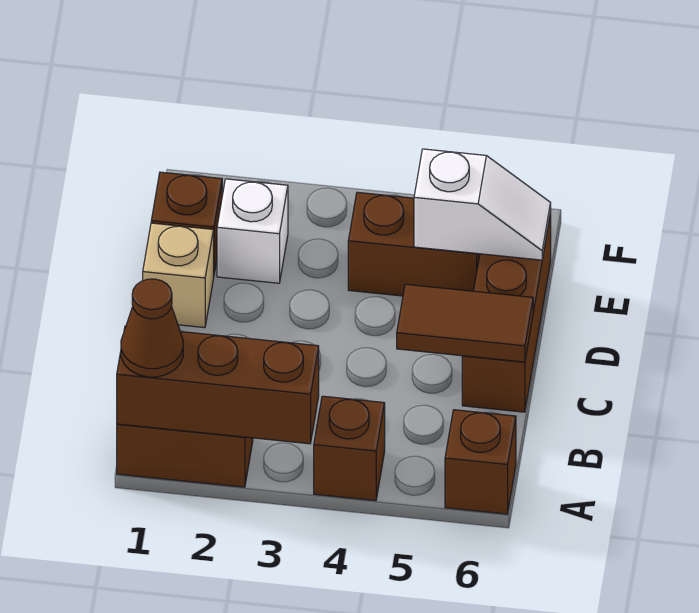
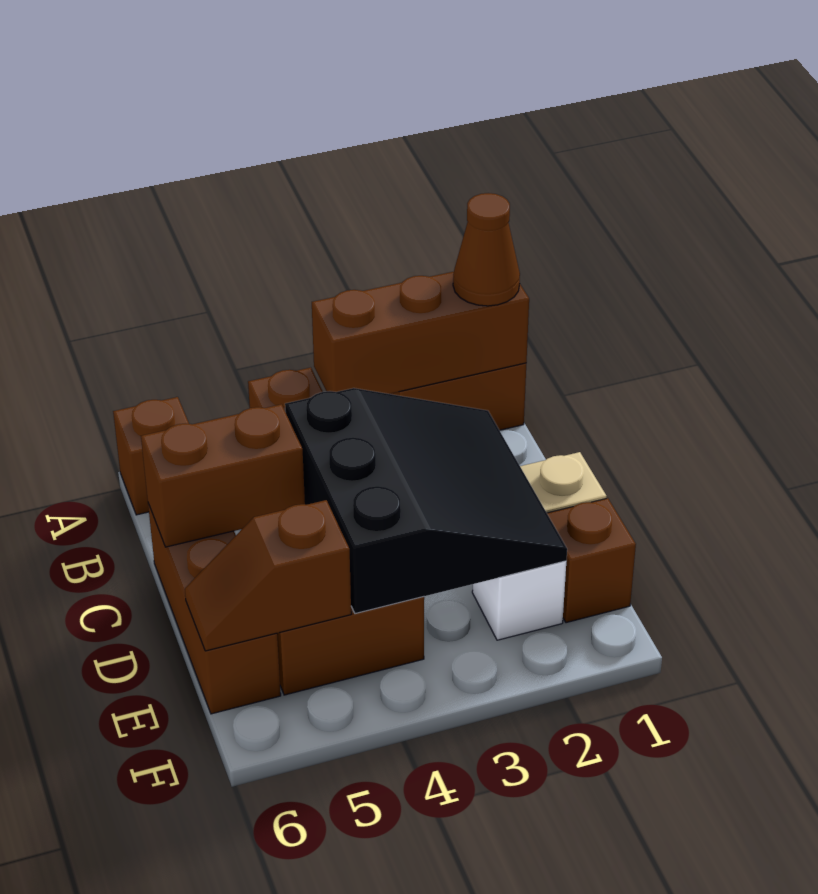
none -> black slope C2:E4 level 2 top 4
brown tile C5:C6 level 2 -> brown brick C5:C6 level 2
white slope E5:E6 level 2 top 5 -> brown slope E5:E6 level 2 top 5

